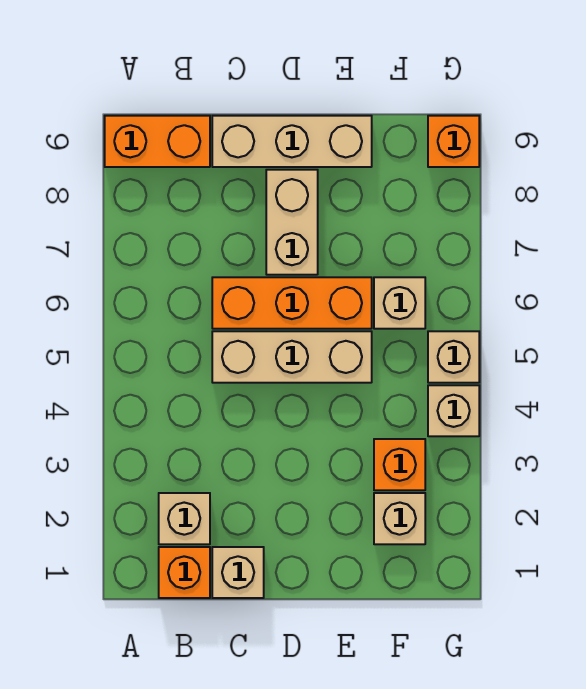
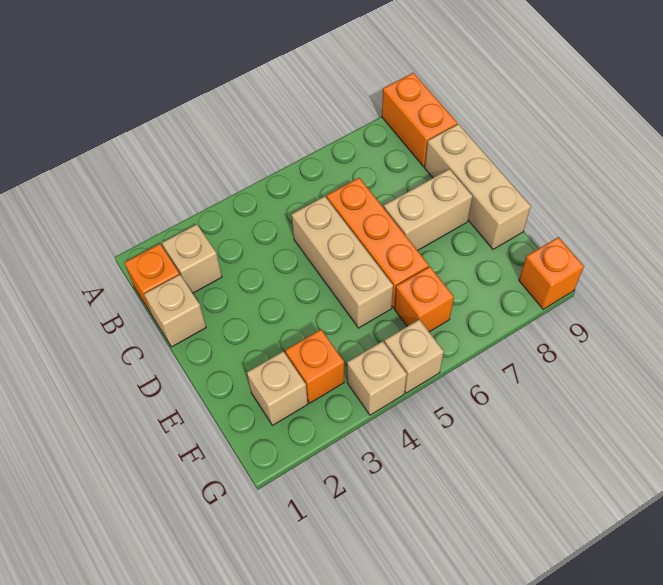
tan brick F6 level 1 -> orange brick F6 level 1

